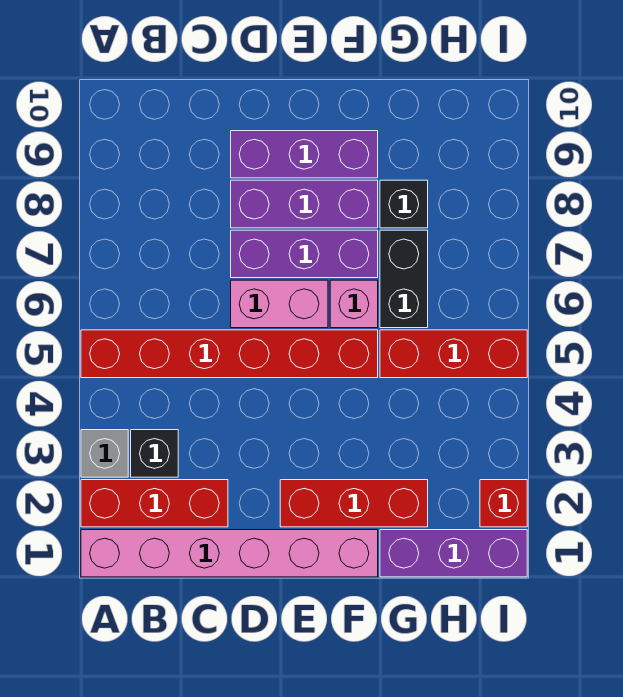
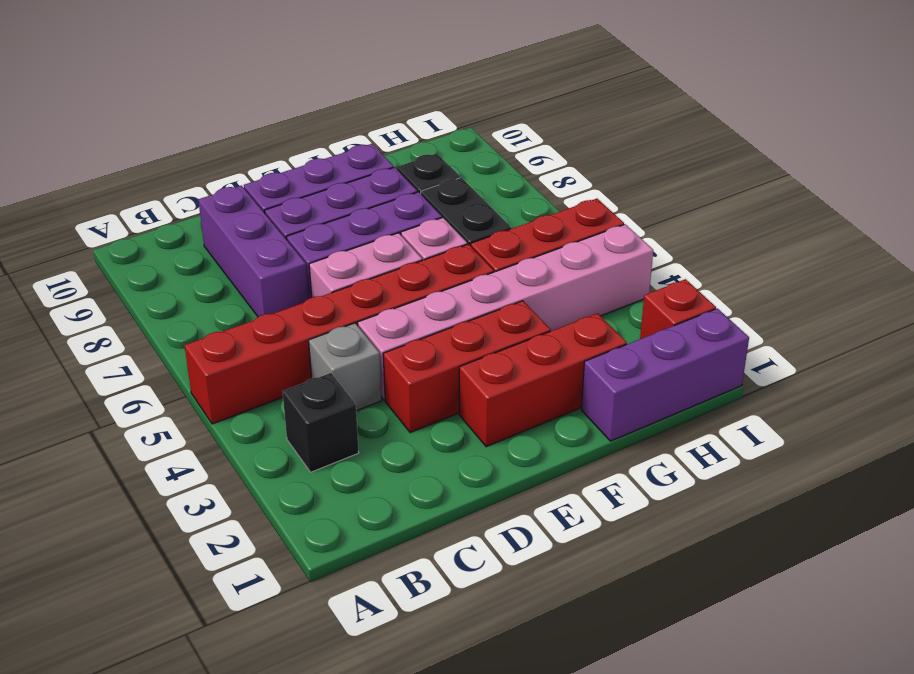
pink brick A1:F1 level 1 -> pink brick D4:I4 level 1
red brick A2:C2 level 1 -> red brick D3:F3 level 1
grey brick A3 level 1 -> grey brick C4 level 1
none -> purple brick C7:C9 level 1

